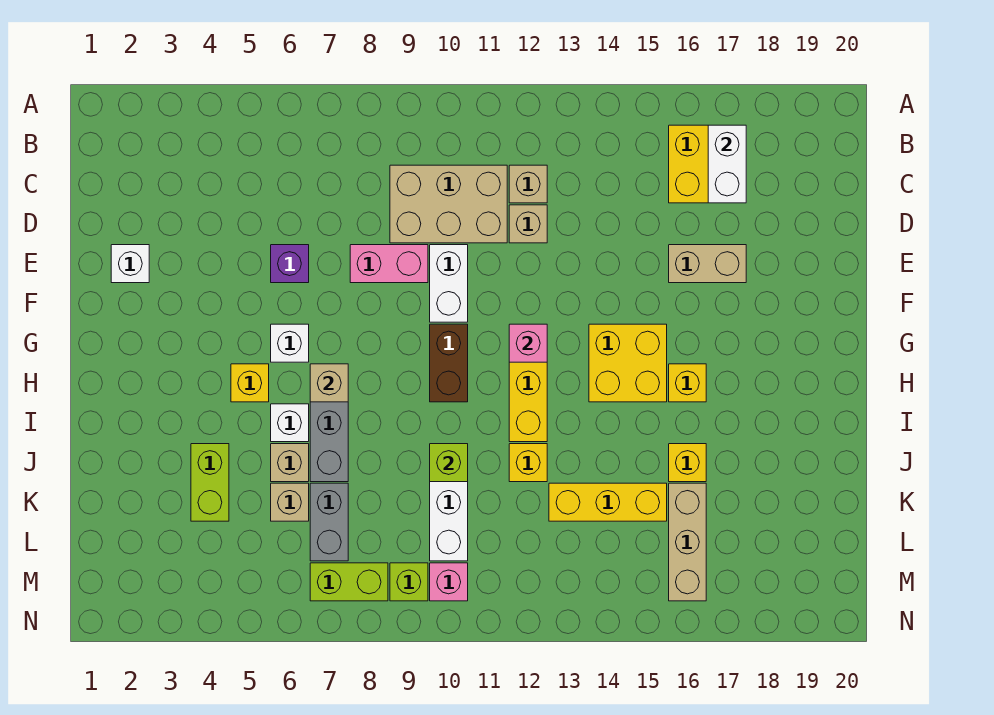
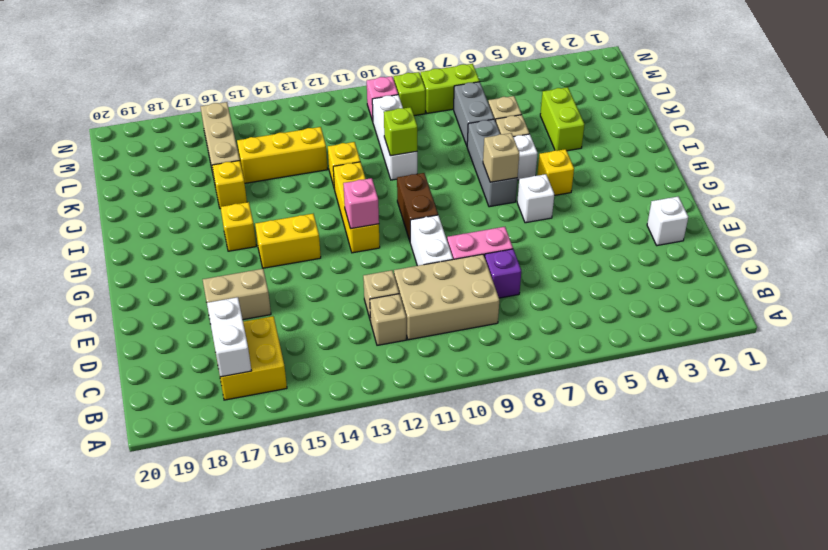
purple brick E6 level 1 -> purple brick D8 level 1
yellow brick G14:H15 level 1 -> yellow brick G14:G15 level 1

